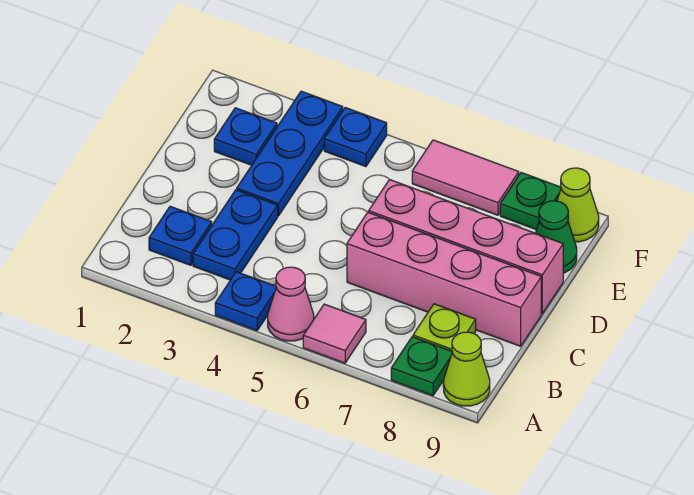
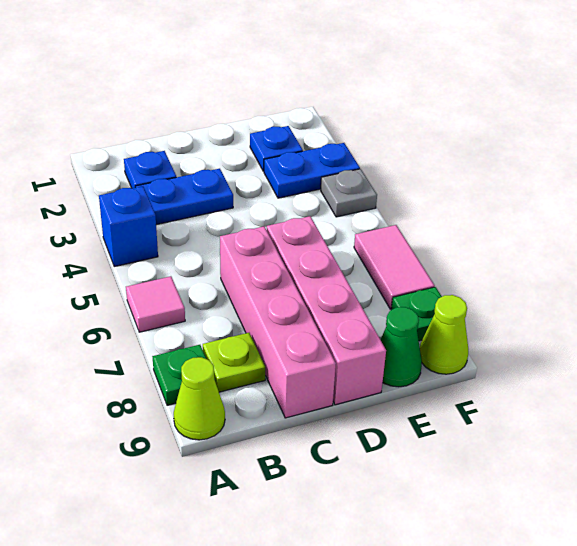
blue plate A4 level 1 -> blue brick A4 level 1
pink cone A5 level 1 -> none
blue plate D3:F3 level 1 -> blue plate E3:F3 level 1
blue plate F4 level 1 -> grey plate F4 level 1

